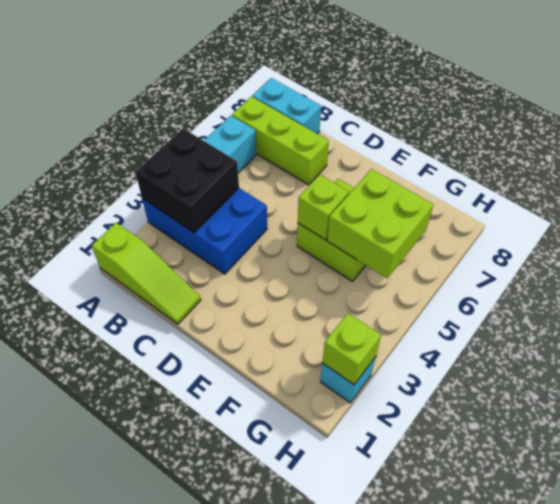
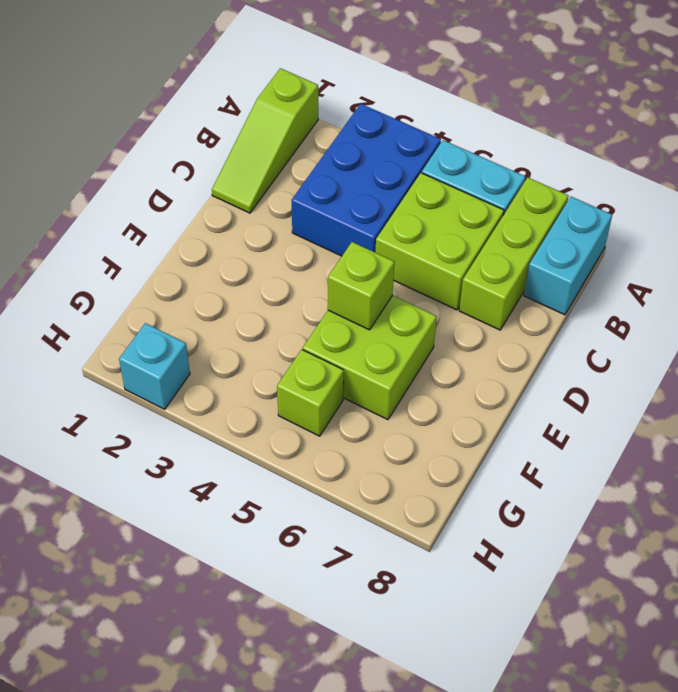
black brick A3:B4 level 2 -> none
lime brick F5:G6 level 2 -> lime brick B5:C6 level 1
lime brick H2 level 2 -> lime brick G5 level 1

